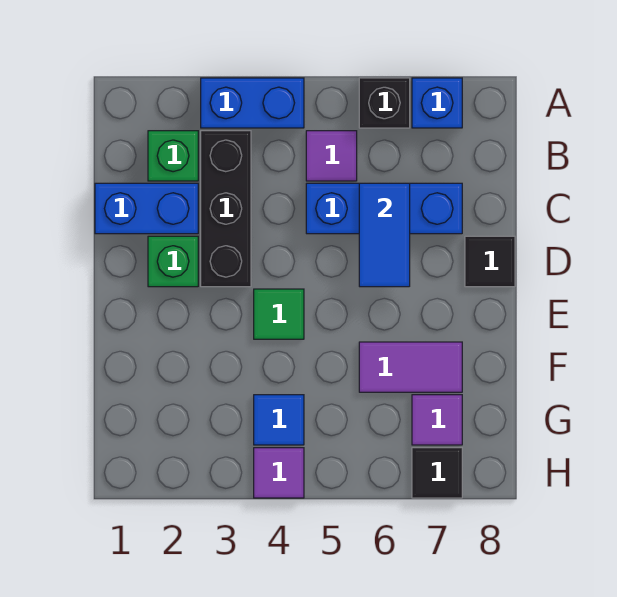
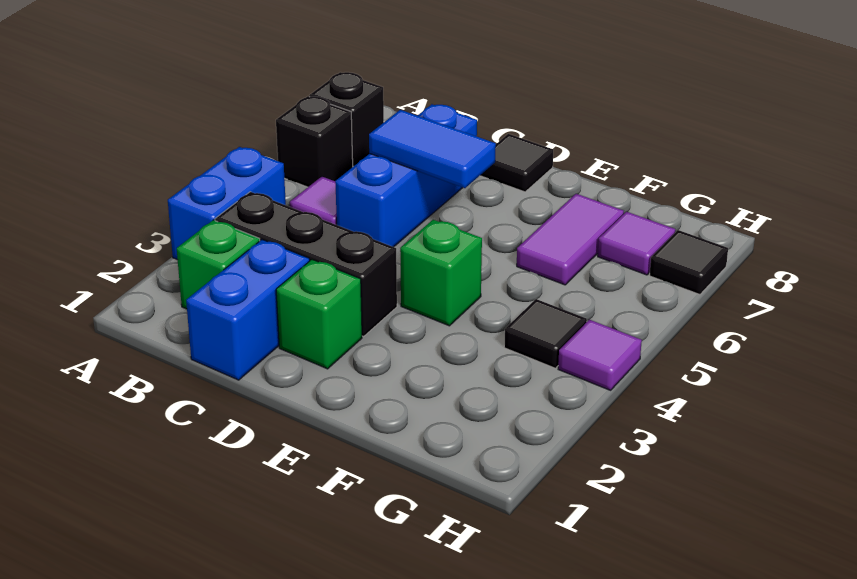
blue brick A7 level 1 -> black brick A7 level 1
green tile E4 level 1 -> green brick E4 level 1
blue tile G4 level 1 -> black tile G4 level 1

